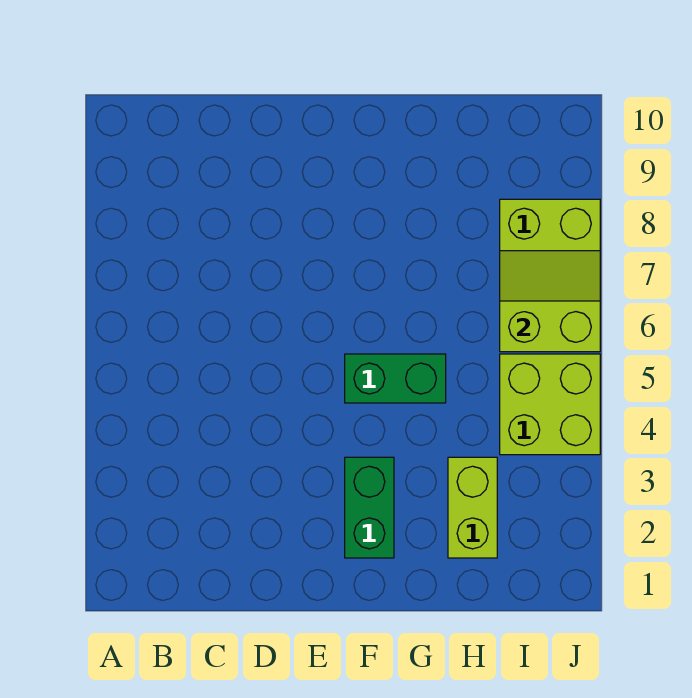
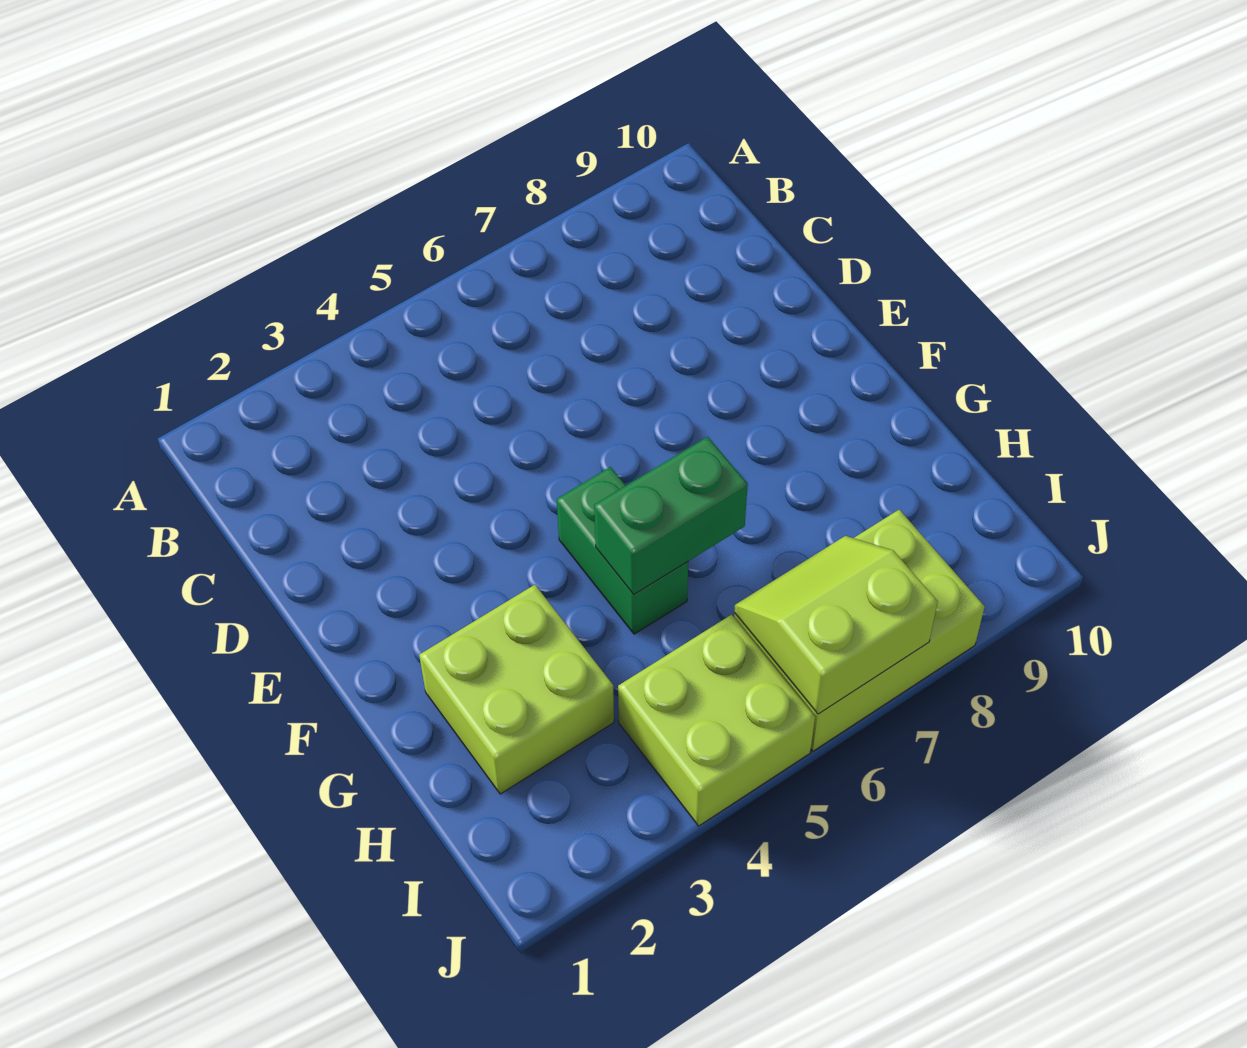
green brick F2:F3 level 1 -> green brick G5:G6 level 2
lime brick H2:H3 level 1 -> lime brick G2:H3 level 1
lime slope I6:J7 level 2 top 6 -> lime slope I6:J7 level 2 top J

